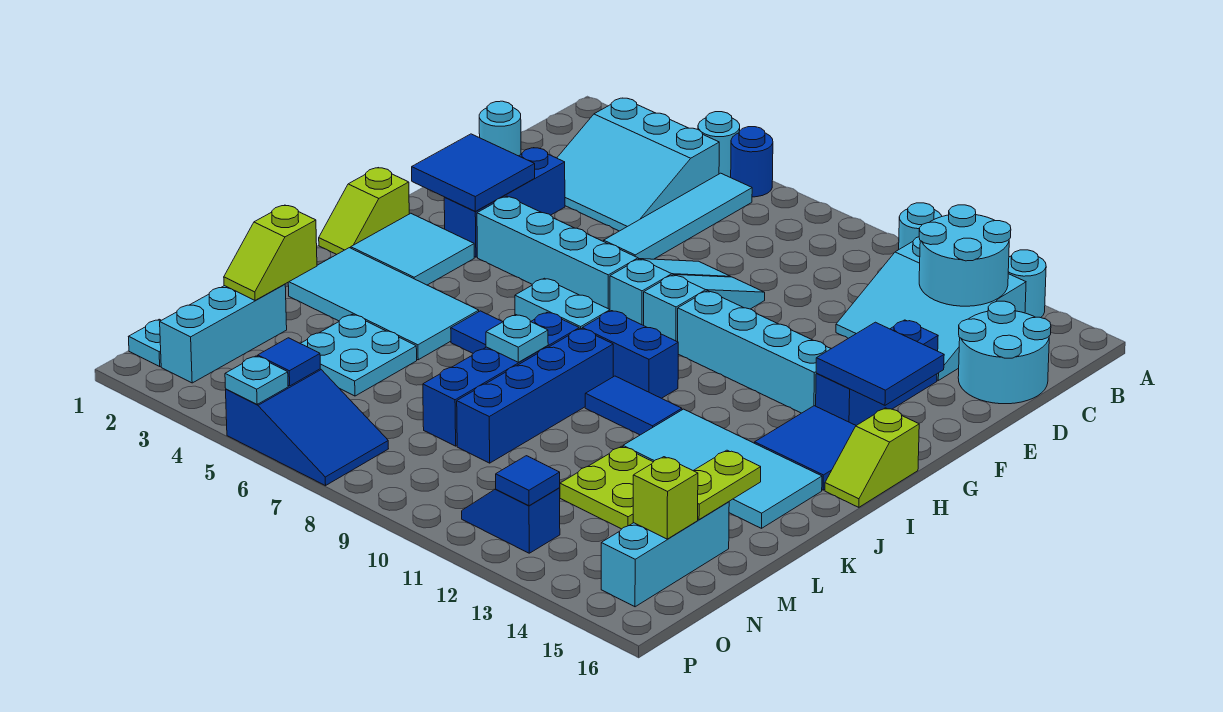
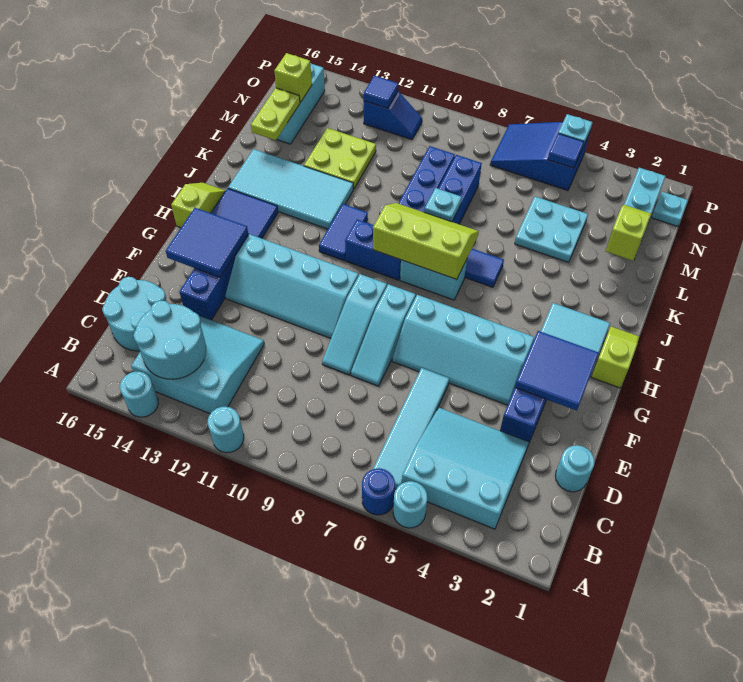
none -> lime slope I7:J9 level 2 top I
cyan tile J2:K5 level 1 -> none
blue tile J10:J11 level 1 -> blue tile I11:J11 level 1

